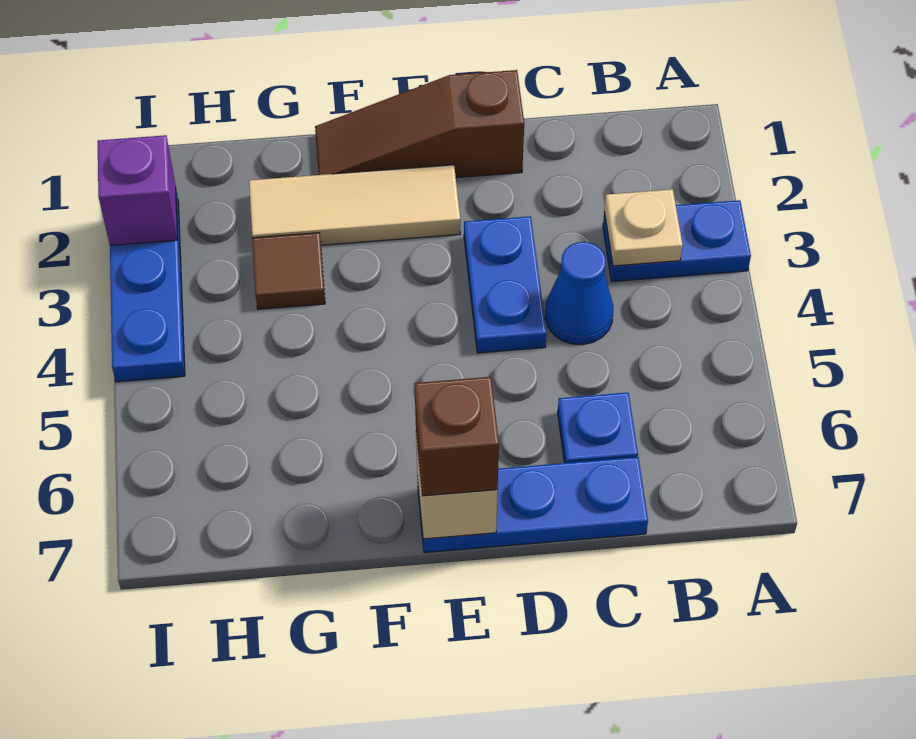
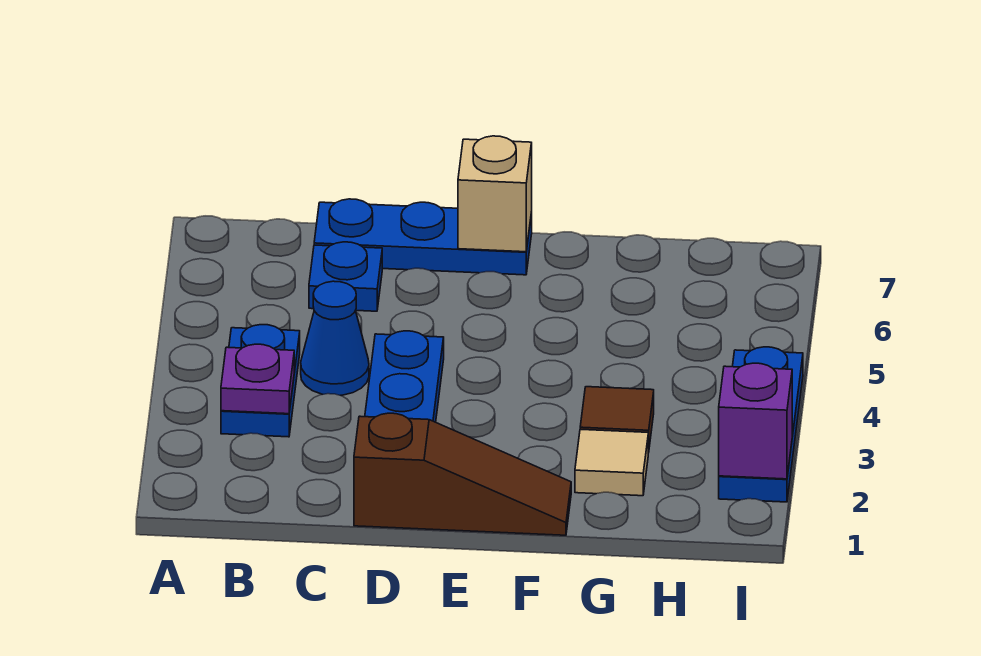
blue plate A3:B3 level 1 -> blue plate B3:B4 level 1
tan plate B3 level 2 -> purple plate B3 level 2
tan tile E2:G2 level 1 -> tan tile G2 level 1
brown brick E7 level 3 -> none

